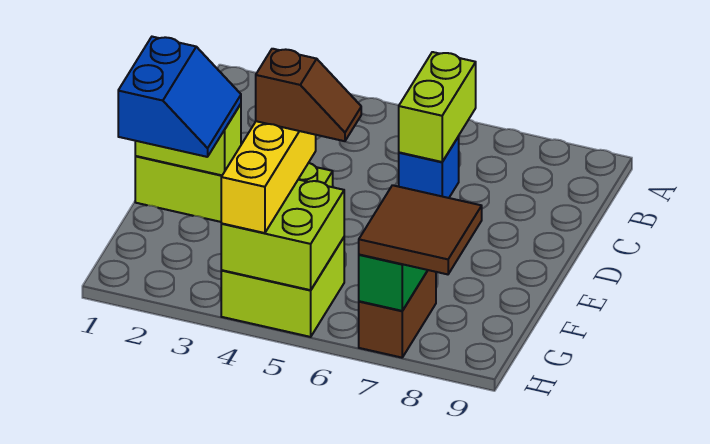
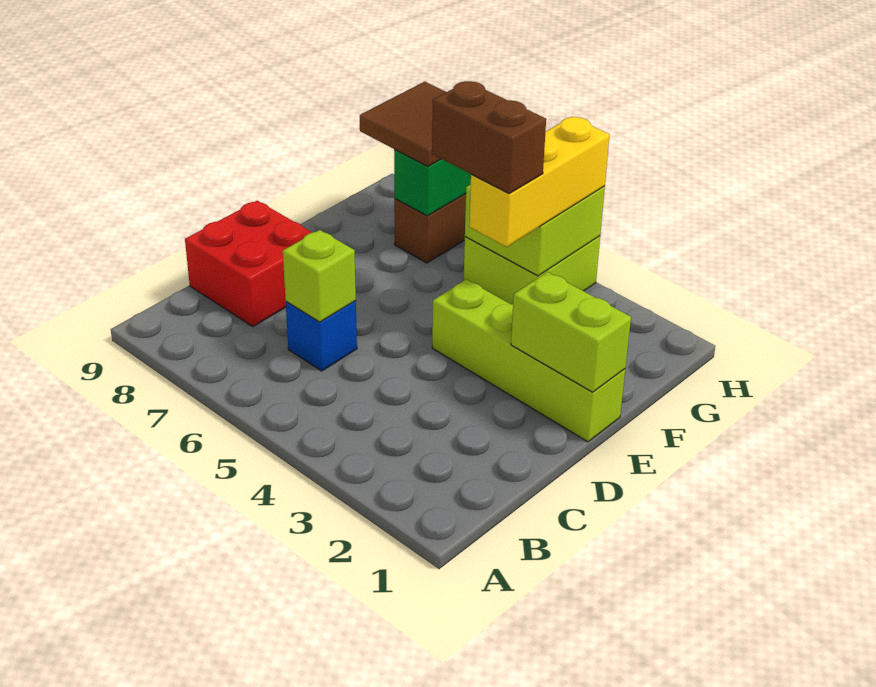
lime brick B6:C6 level 2 -> lime brick C6 level 2
none -> red brick C8:D9 level 1
blue slope E1:F2 level 3 top 1 -> none
brown slope F4:F5 level 4 top 4 -> brown brick F4:F5 level 4

